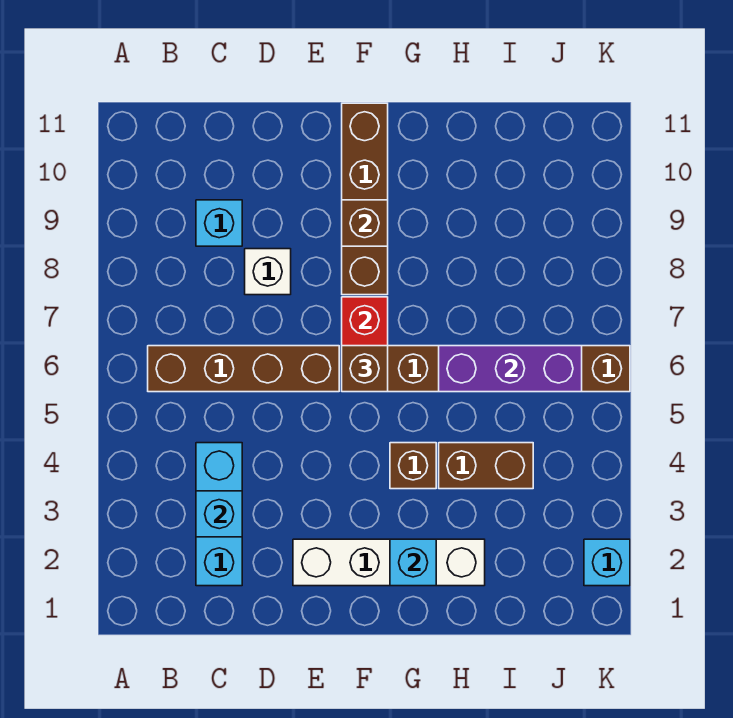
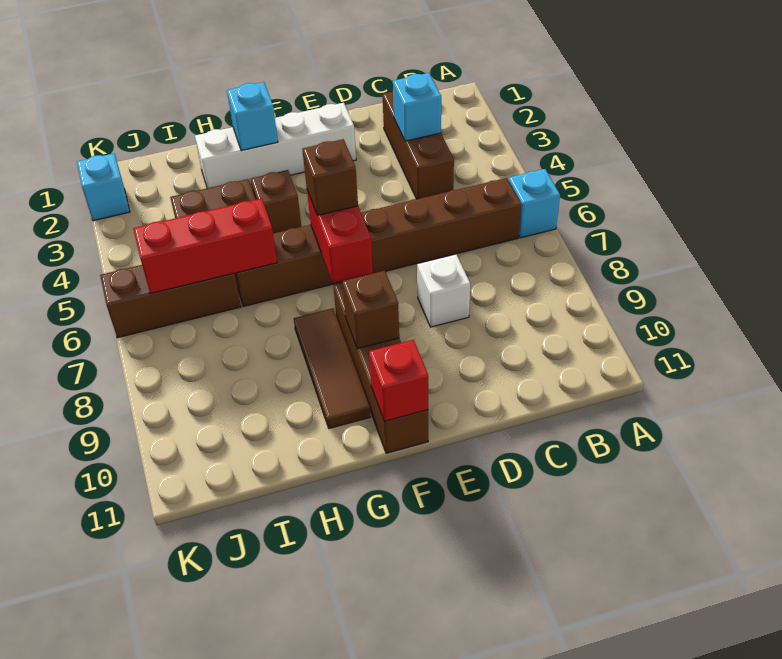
cyan brick C2:C4 level 1 -> brown brick C2:C4 level 1
cyan brick C9 level 1 -> cyan brick A6 level 1
none -> red brick F11 level 2
none -> brown tile G8:G10 level 1
purple brick H6:J6 level 2 -> red brick H6:J6 level 2

